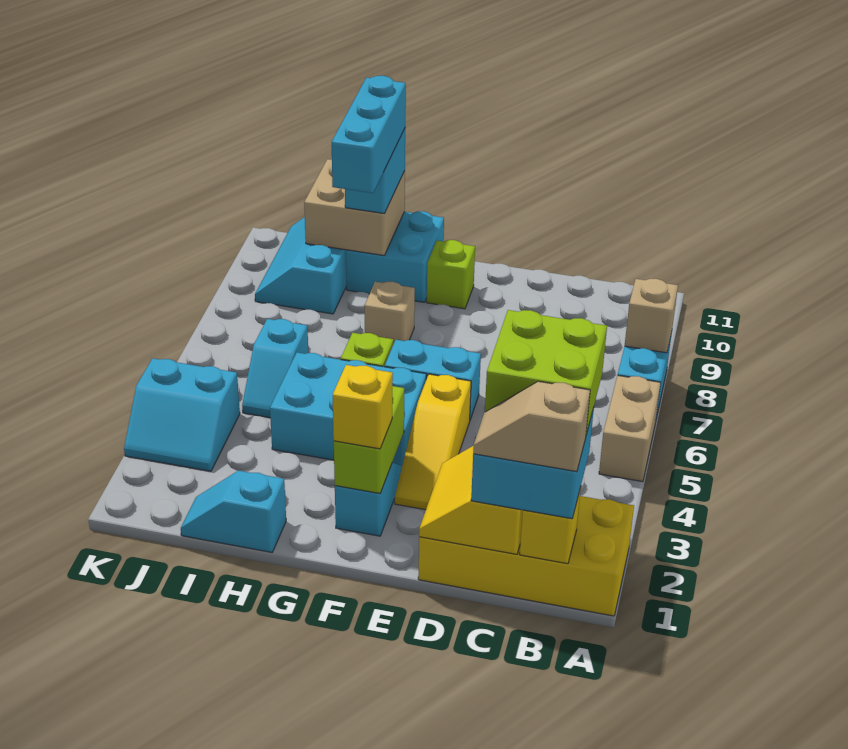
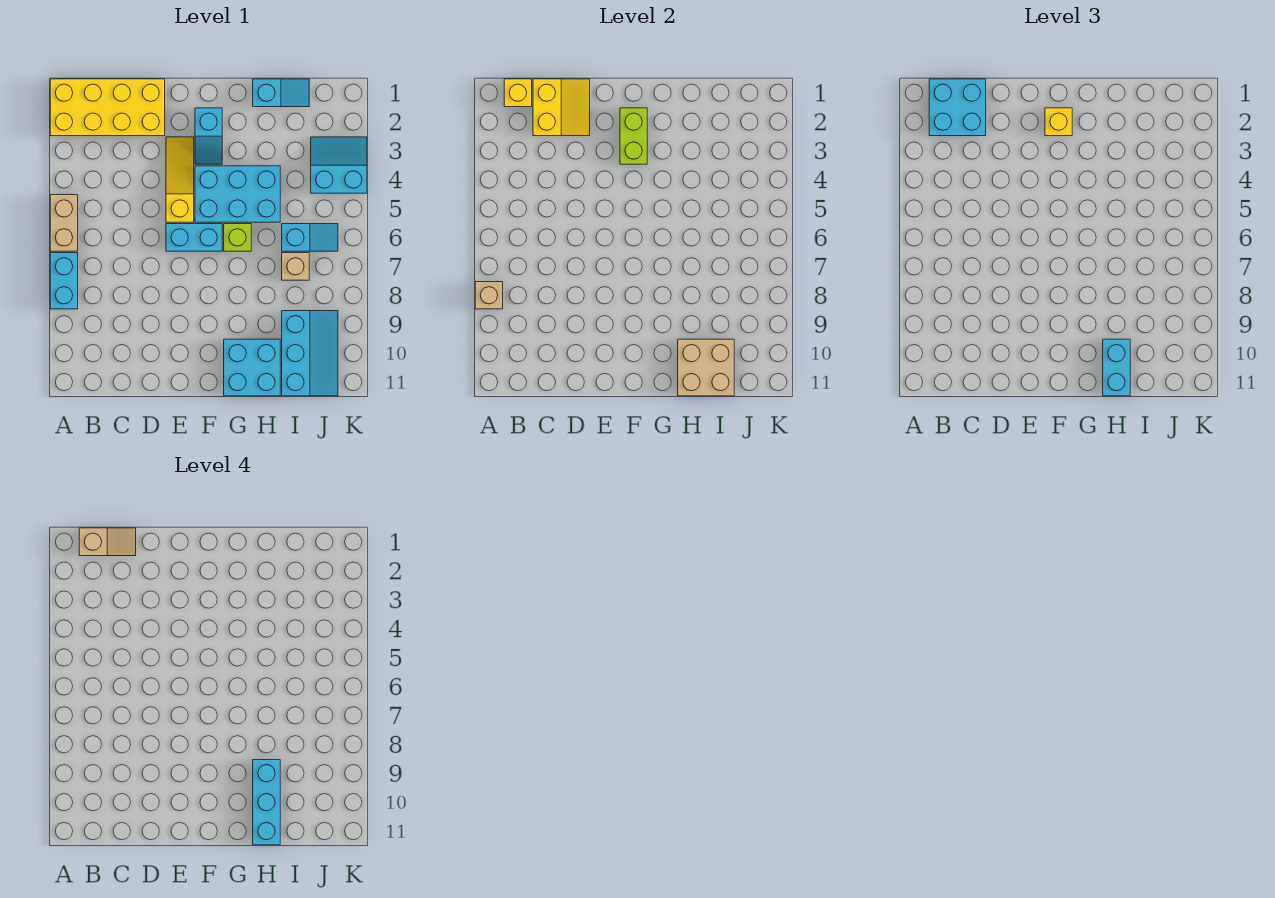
lime brick B2:C3 level 4 -> none
lime brick F10 level 1 -> none
tan brick G8 level 1 -> tan brick I7 level 1
cyan slope I5:I6 level 1 top 6 -> cyan slope I6:J6 level 1 top I

